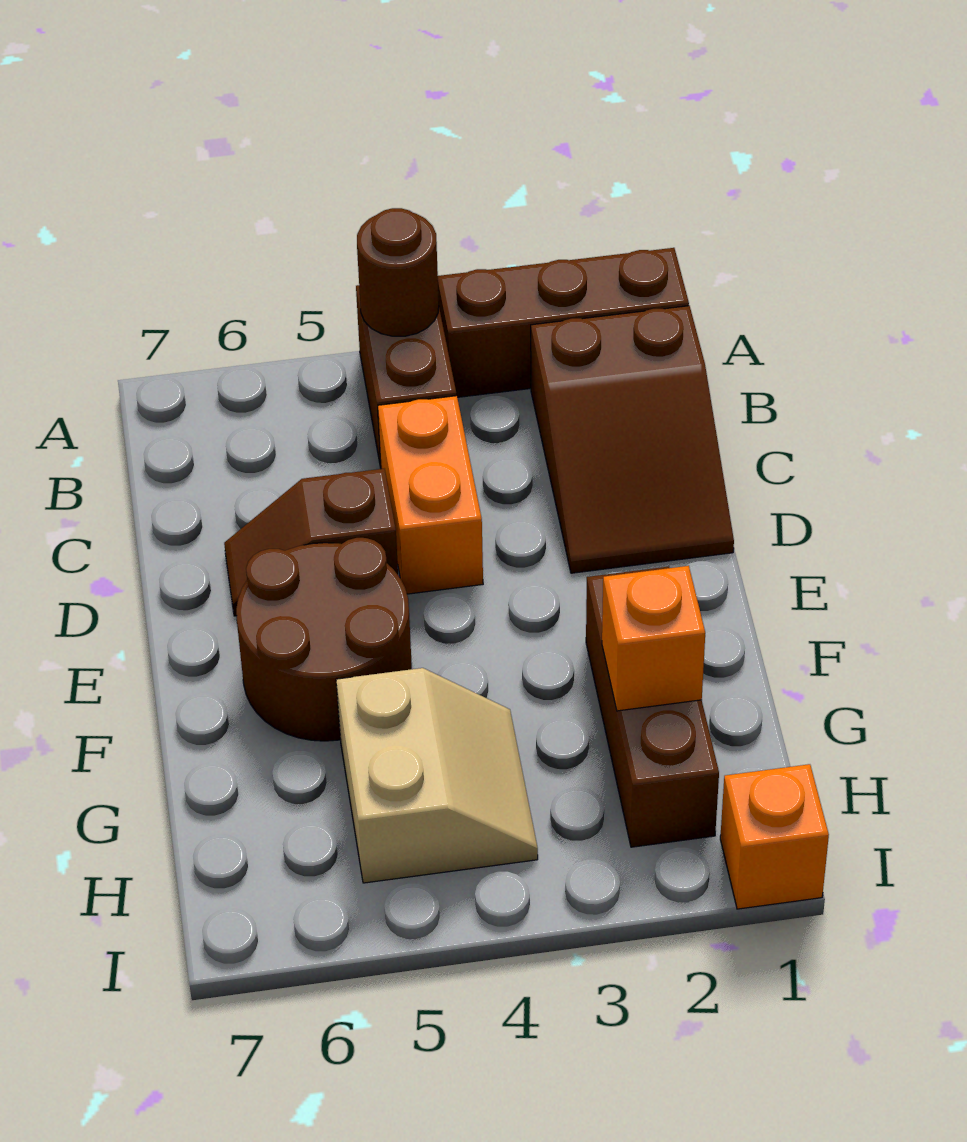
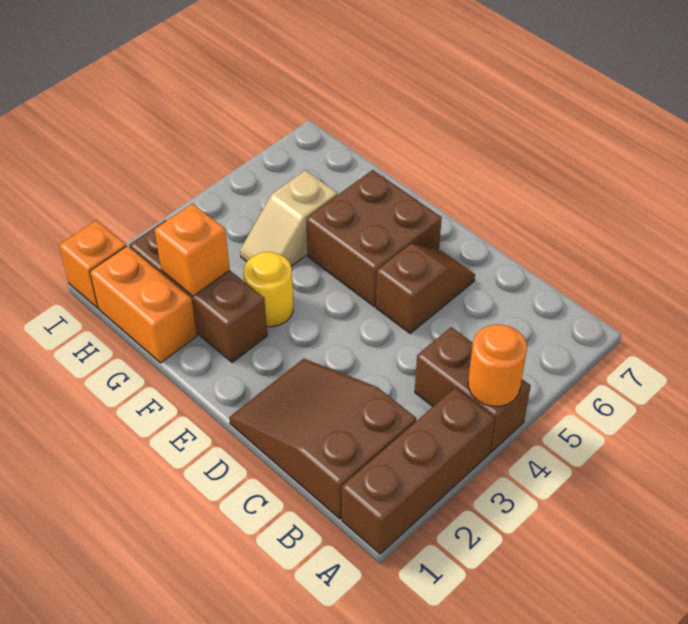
brown round brick A4 level 2 -> orange round brick A4 level 2
orange brick C4:D4 level 1 -> orange brick G1:H1 level 1
brown round brick E5:F6 level 1 -> brown brick E5:F6 level 1
none -> yellow round brick F3 level 1
tan slope G4:H5 level 1 top 5 -> tan slope G4:G5 level 1 top 5

